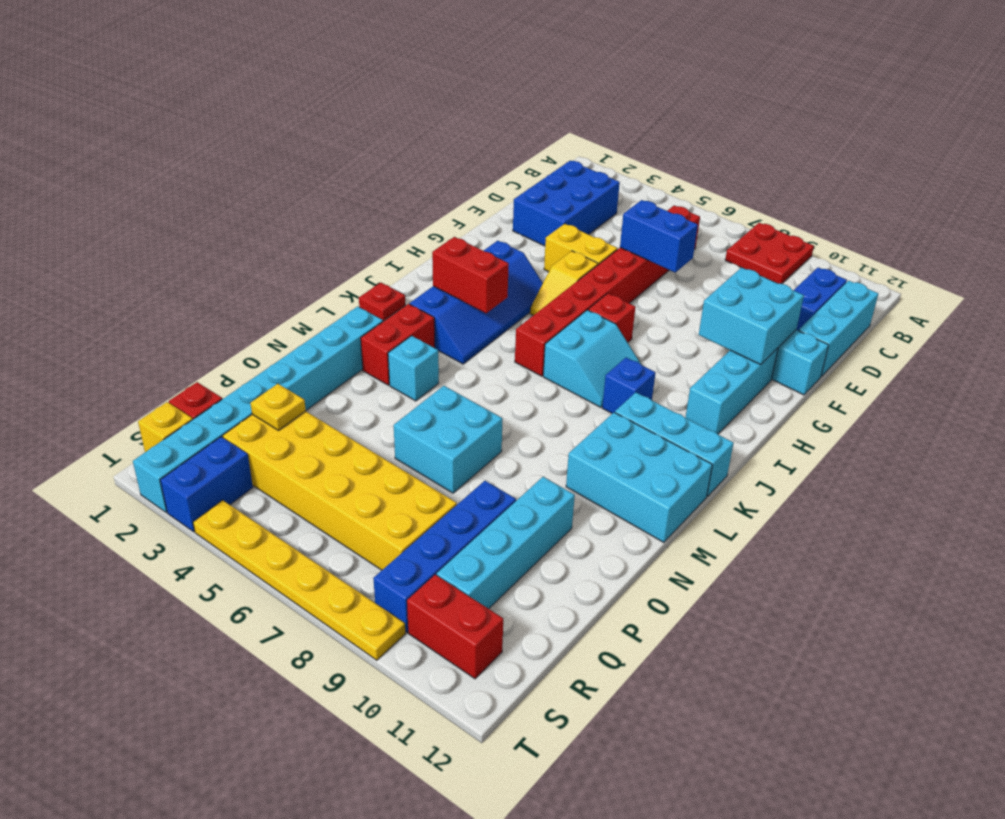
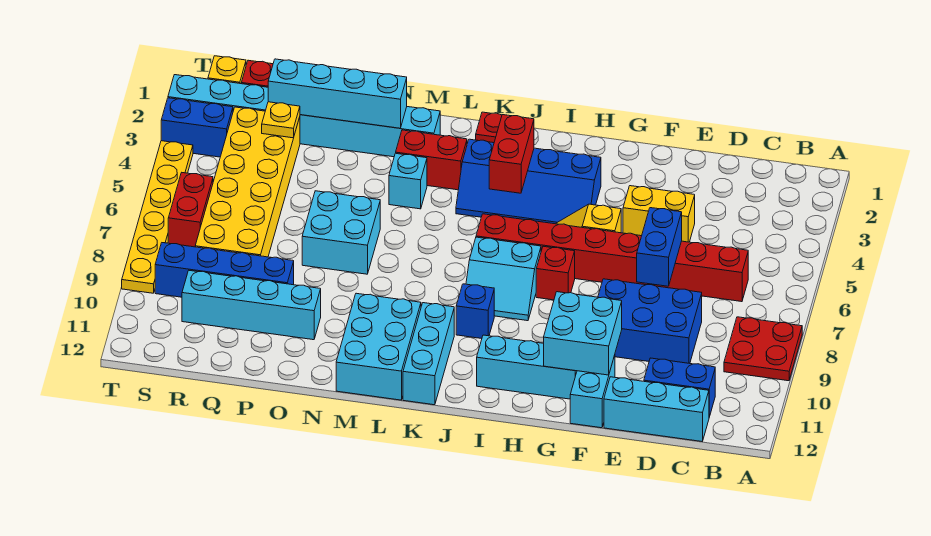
blue brick C2:E3 level 1 -> blue brick D8:F9 level 1
yellow brick F4:F5 level 1 -> yellow brick E4:F4 level 1
none -> cyan brick N2:Q2 level 2
red brick S10:S11 level 1 -> red brick S6:S7 level 1

